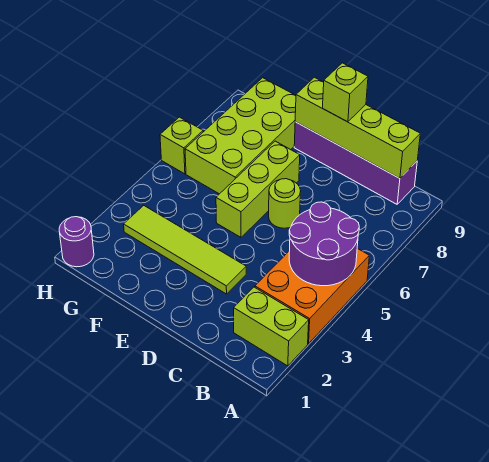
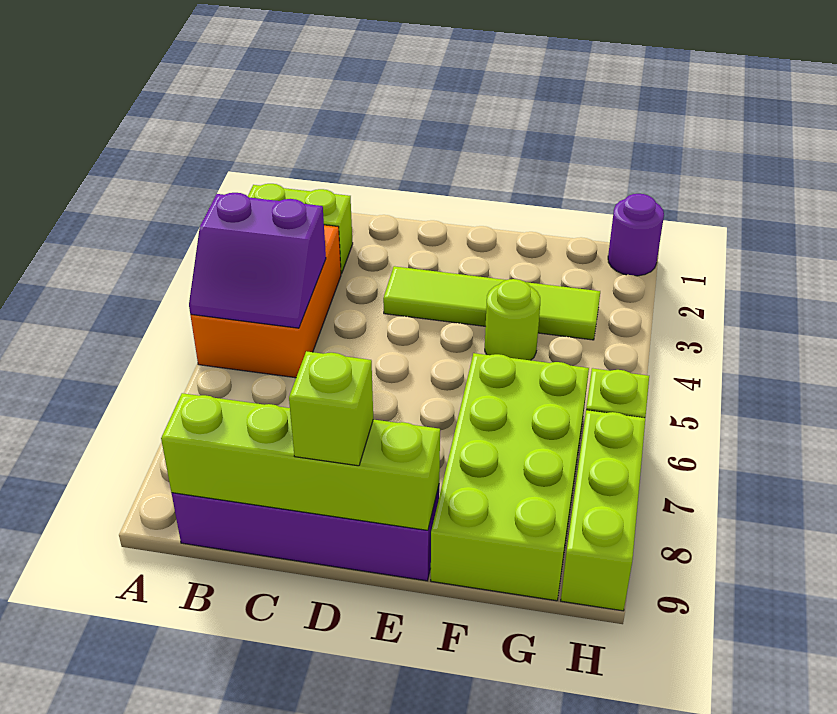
purple round brick A4:B5 level 2 -> purple slope A4:B5 level 2 top 4
lime round brick D6 level 1 -> lime round brick F4 level 1
lime brick E5:E7 level 1 -> lime brick H7:H9 level 1

